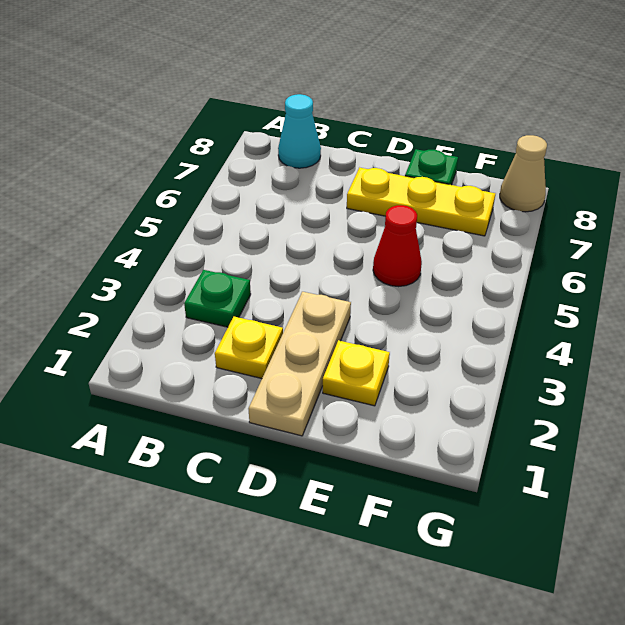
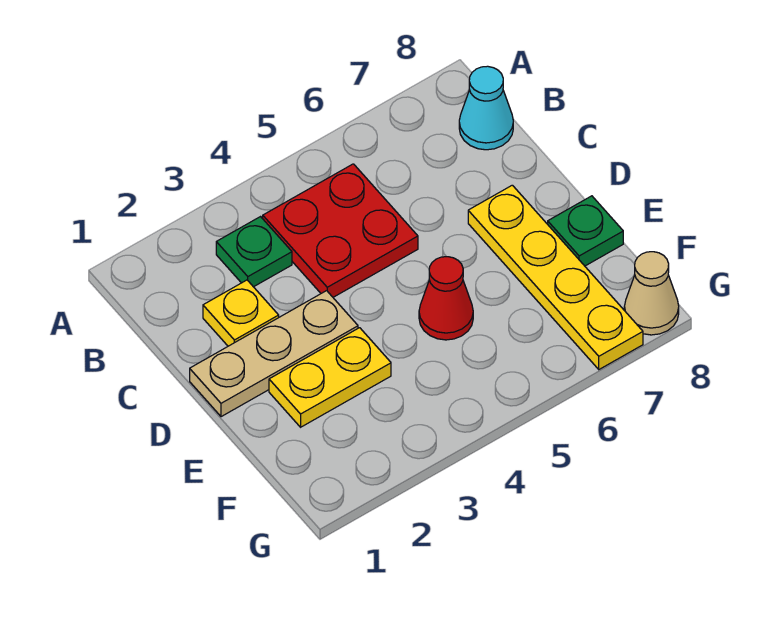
none -> red plate B4:C5 level 1
yellow plate D7:F7 level 1 -> yellow plate D7:G7 level 1
yellow plate E2 level 1 -> yellow plate E2:E3 level 1

